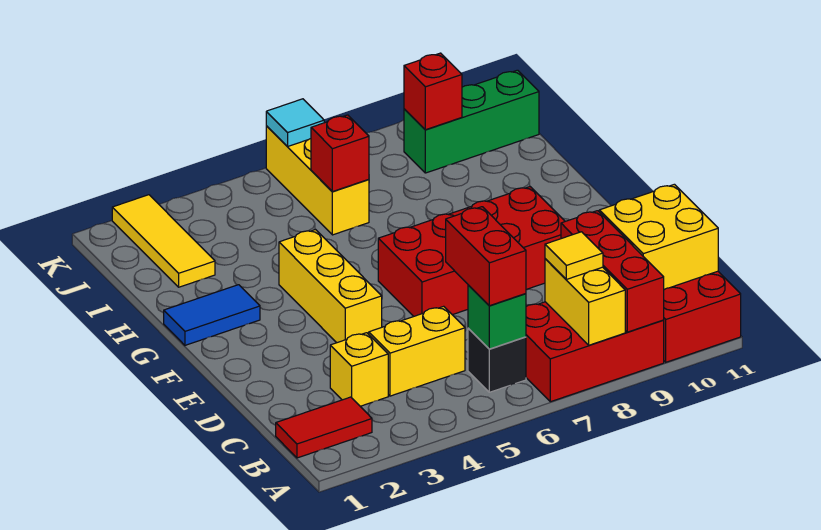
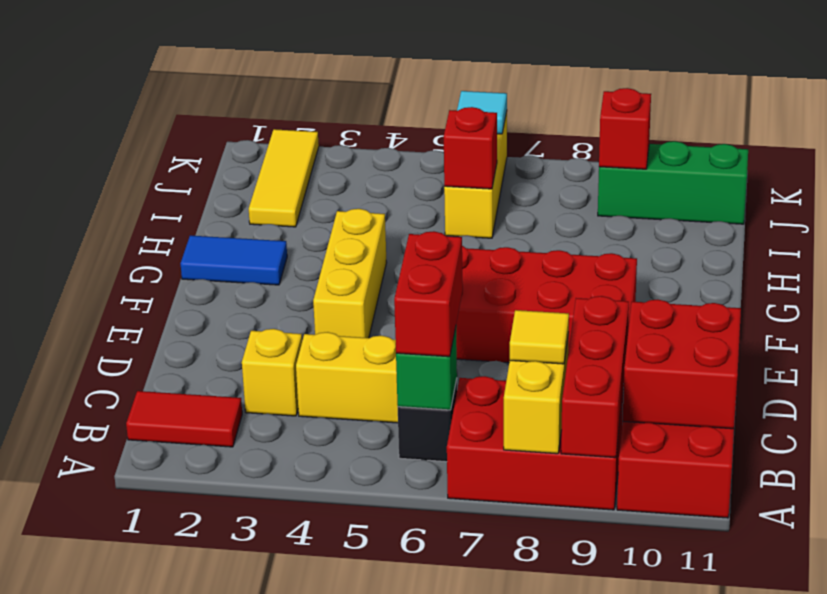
yellow brick B10:C11 level 2 -> red brick B10:C11 level 2

